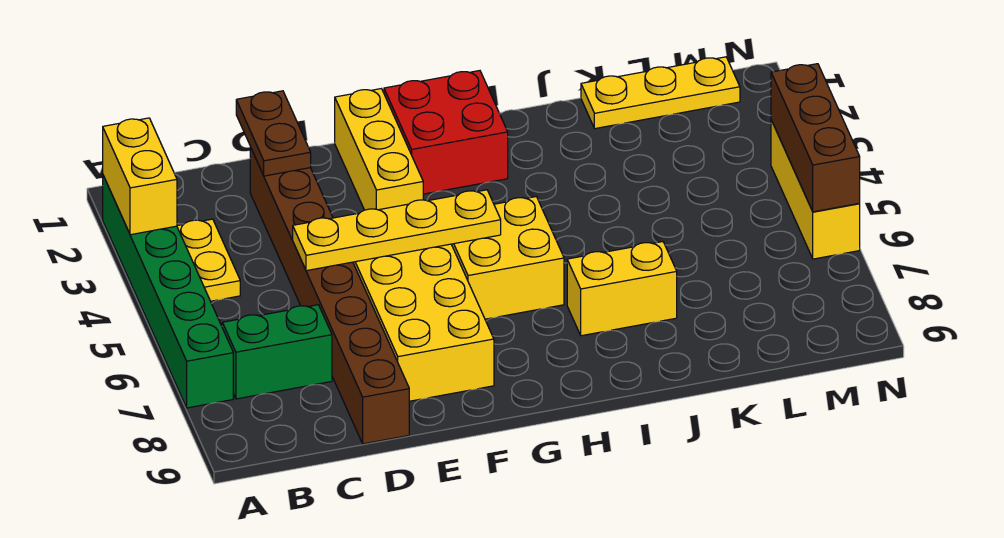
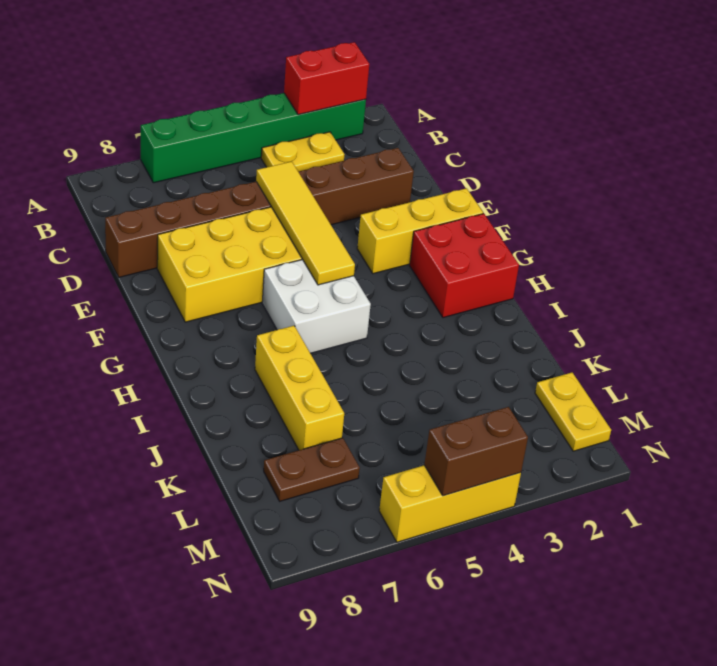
yellow brick A2:A3 level 2 -> red brick A2:A3 level 2
green brick B7:C7 level 1 -> none
brown plate D1:D2 level 2 -> brown plate L7:L8 level 1
yellow plate D5:G5 level 2 -> yellow tile D5:G5 level 2
yellow brick G5:H6 level 1 -> white brick G5:H6 level 1
yellow brick I7:J7 level 1 -> yellow brick I7:K7 level 1
yellow plate K1:M1 level 1 -> yellow plate L1:M1 level 1
brown brick N4:N6 level 2 -> brown brick N4:N5 level 2

